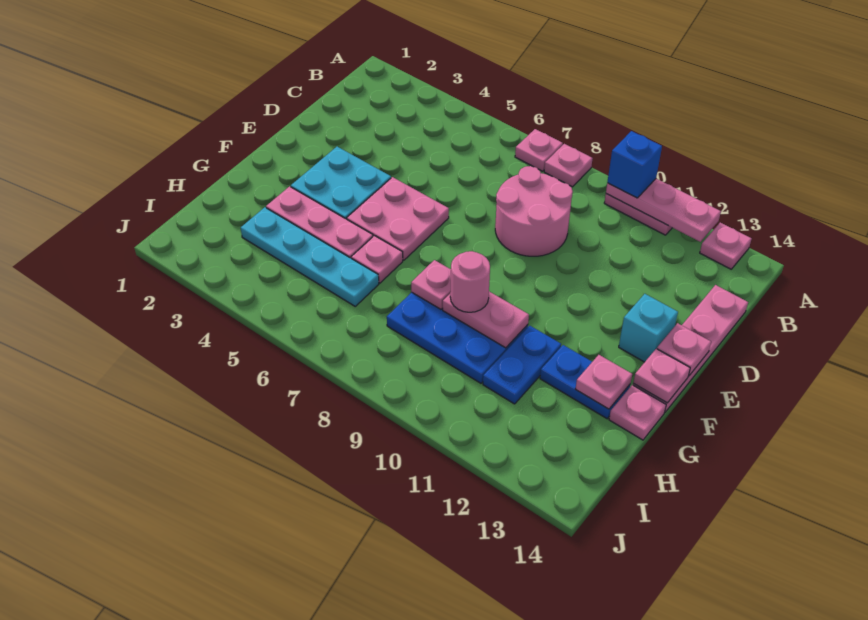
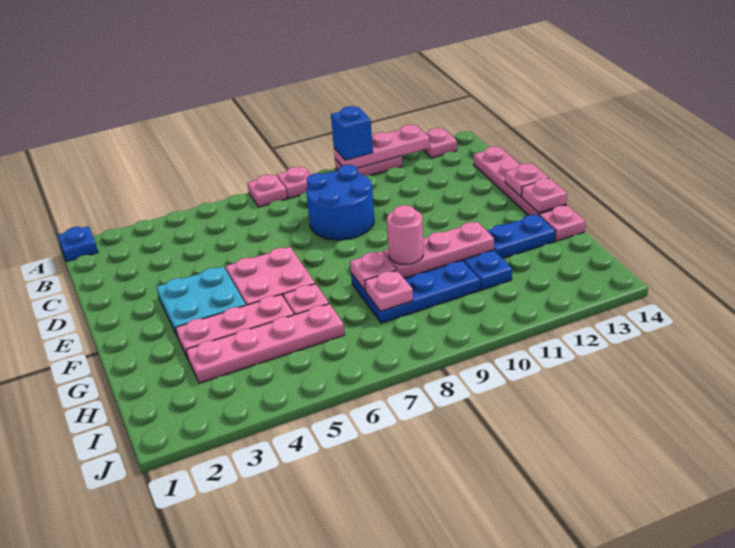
none -> blue plate A1 level 1
pink round brick C8:D9 level 1 -> blue round brick C8:D9 level 1
cyan brick E13 level 1 -> none
pink plate G9:G10 level 2 -> pink plate G9:G11 level 2
pink plate G13 level 2 -> pink plate H8 level 2
cyan plate H3:H6 level 1 -> pink plate H3:H6 level 1

